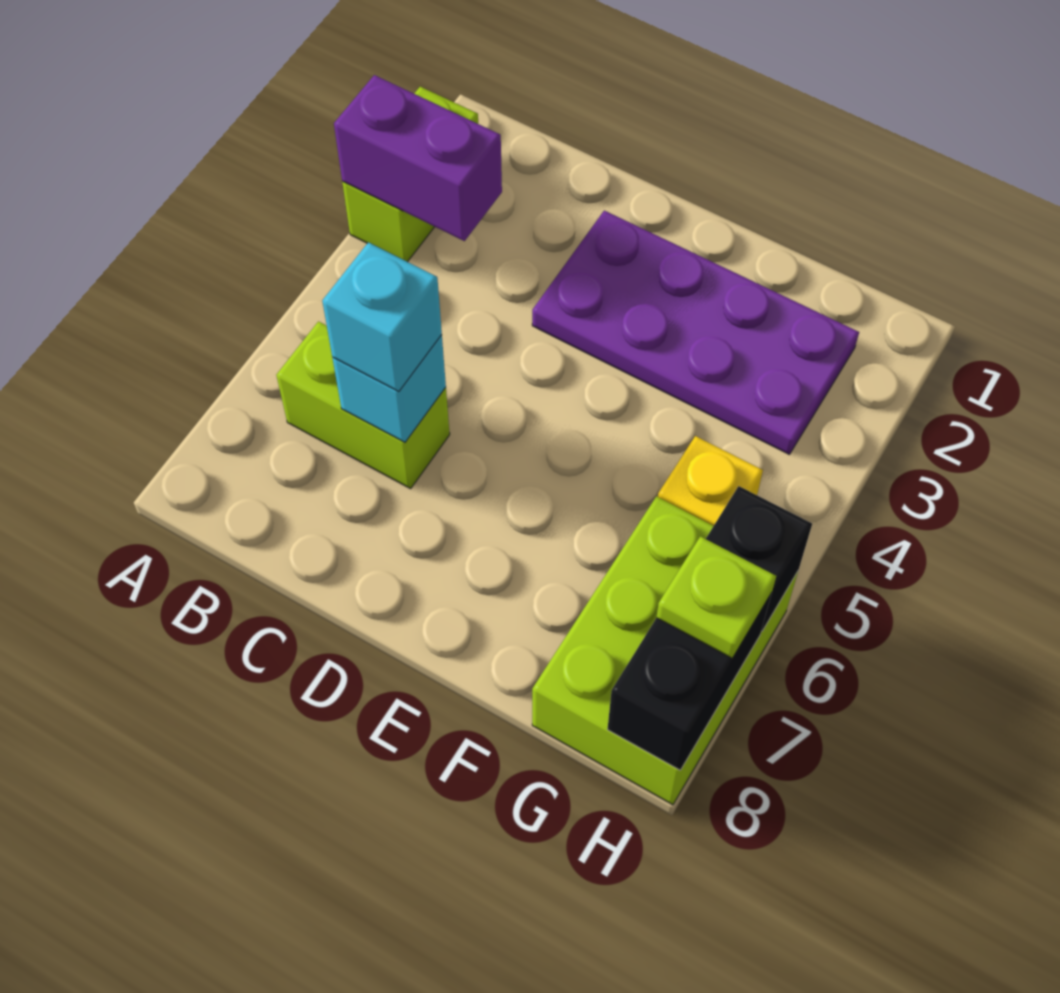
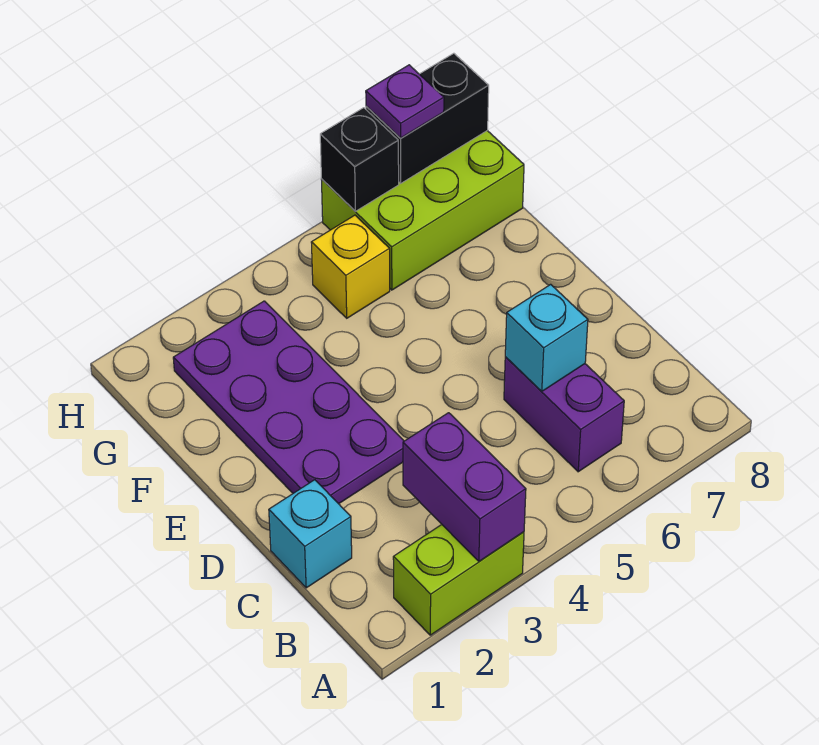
lime brick B6:C6 level 1 -> purple brick B6:C6 level 1
cyan brick C6 level 3 -> cyan brick C1 level 1
lime plate H7 level 3 -> purple plate H7 level 3

